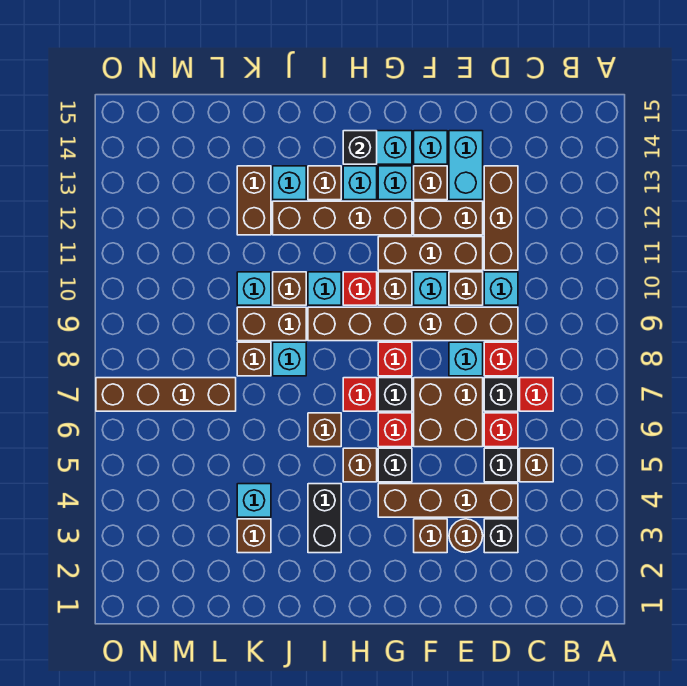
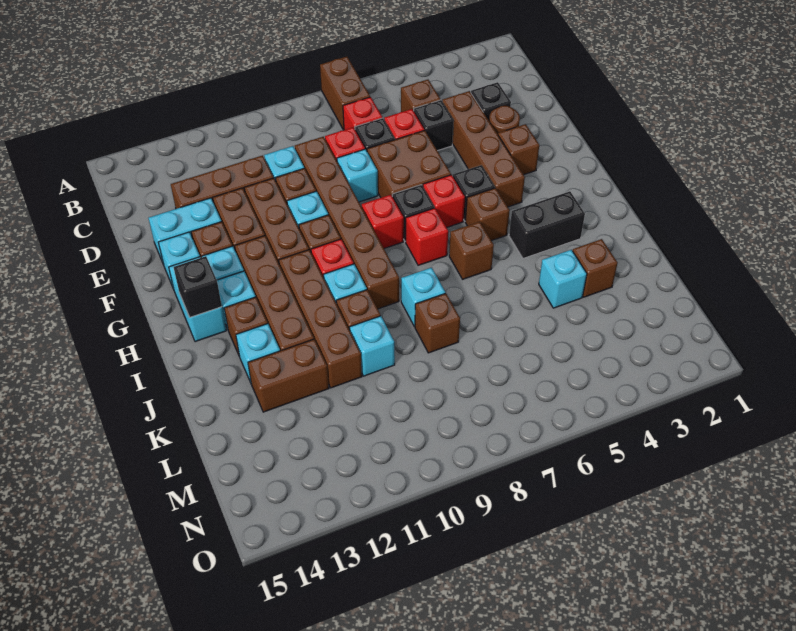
brown brick J9:K9 level 1 -> brown brick A7:B7 level 1
brown brick L7:O7 level 1 -> brown brick H11:K11 level 1

